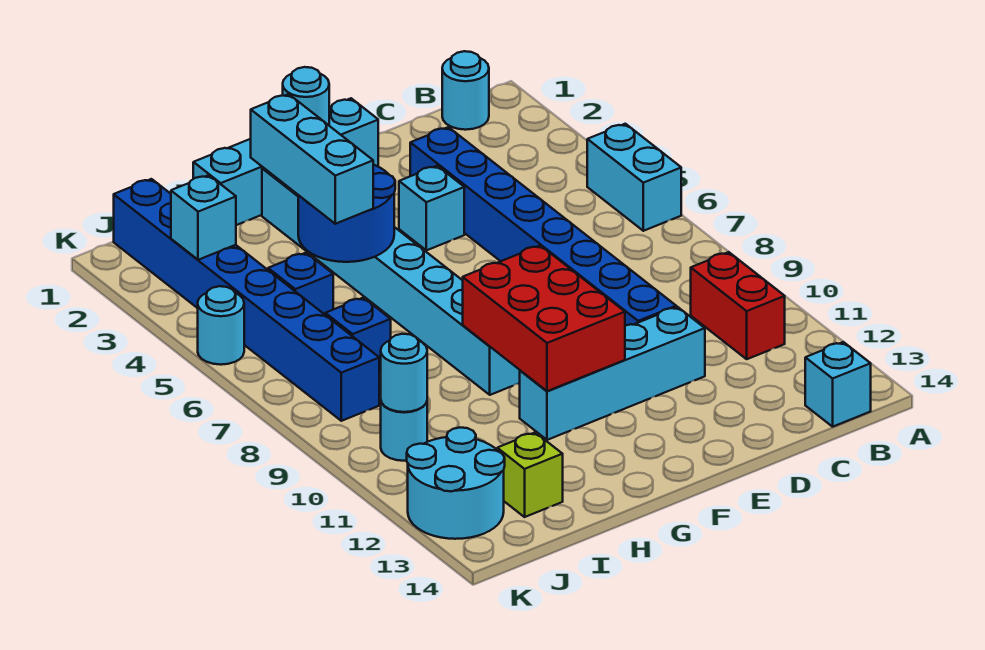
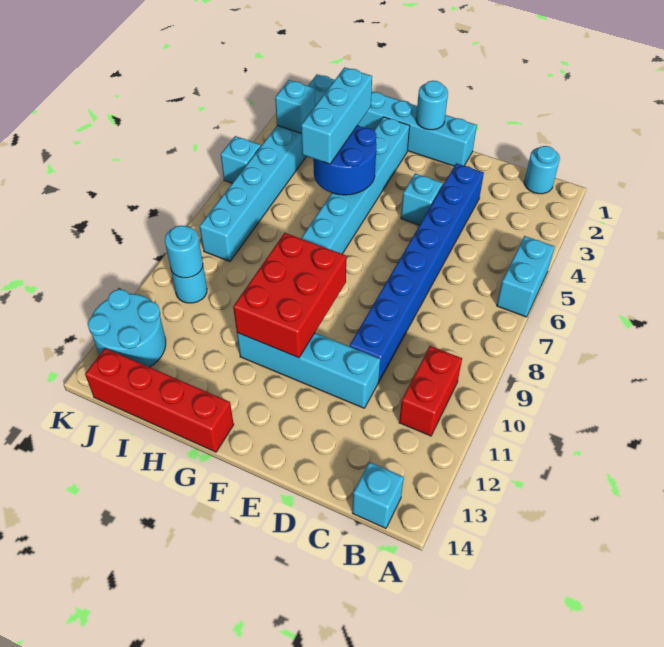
none -> red brick G14:J14 level 1
blue brick I5 level 1 -> none
blue brick I7 level 1 -> none
lime brick I13 level 1 -> none
blue brick J1:J8 level 1 -> cyan brick J1:J8 level 1
cyan round brick K5 level 1 -> cyan brick K5 level 1

